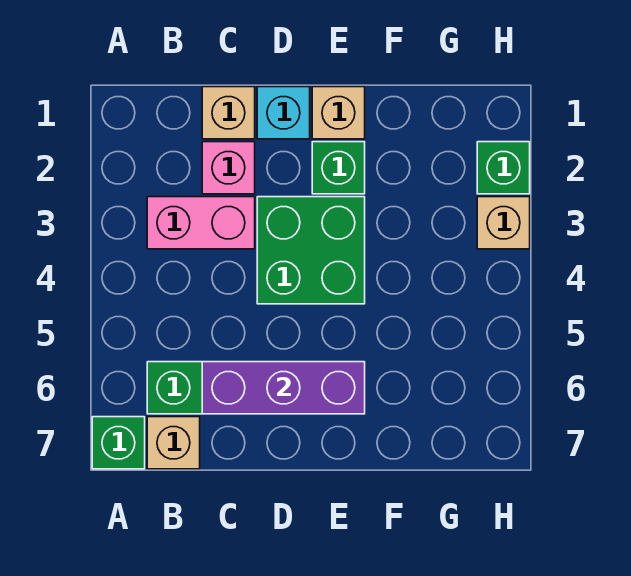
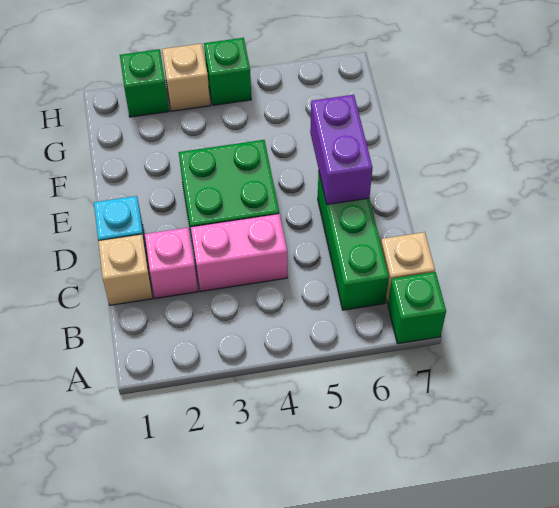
pink brick B3:C3 level 1 -> pink brick C3:C4 level 1
purple brick C6:E6 level 2 -> purple brick D6:E6 level 2
tan brick E1 level 1 -> none
green brick E2 level 1 -> green brick H4 level 1

